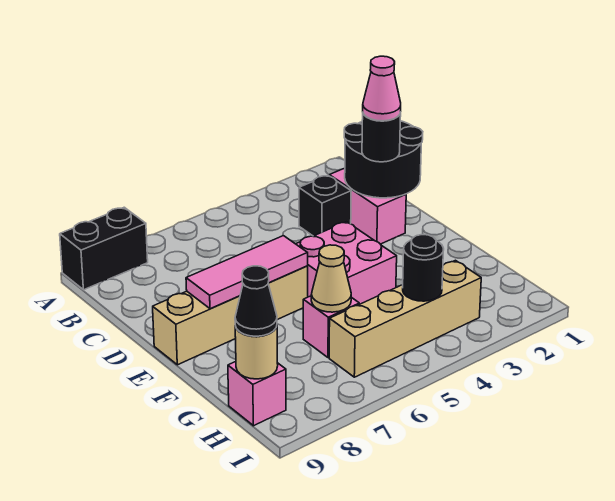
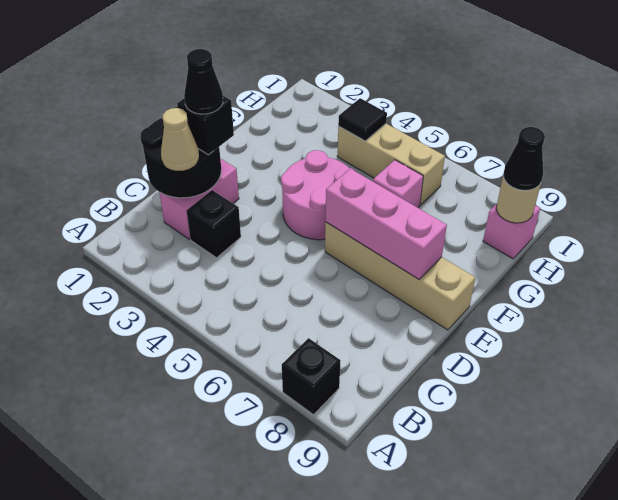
black brick A8:A9 level 1 -> black brick A8 level 1
black round brick D2 level 3 -> black brick D2 level 3
pink cone D2 level 4 -> black cone D2 level 4
pink brick E4:F5 level 1 -> pink round brick E4:F5 level 1
pink tile E6:E8 level 2 -> pink brick E6:E8 level 2
tan cone G6 level 2 -> tan cone C2 level 3
tan brick H3:H6 level 1 -> tan brick H4:H6 level 1
black round brick H4 level 2 -> black tile H4 level 2

